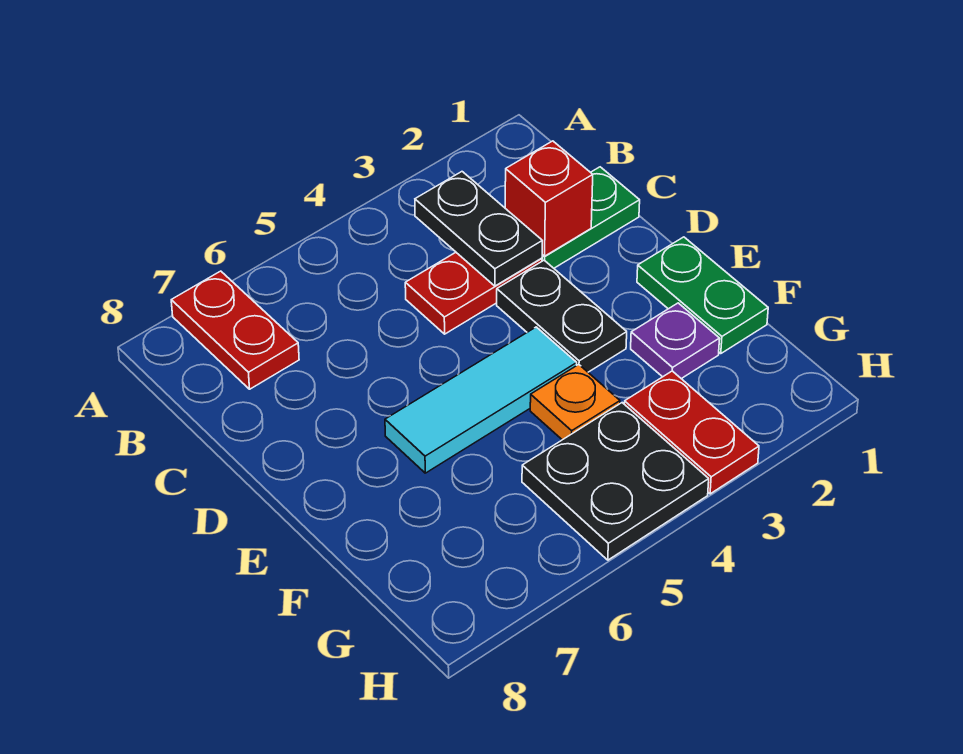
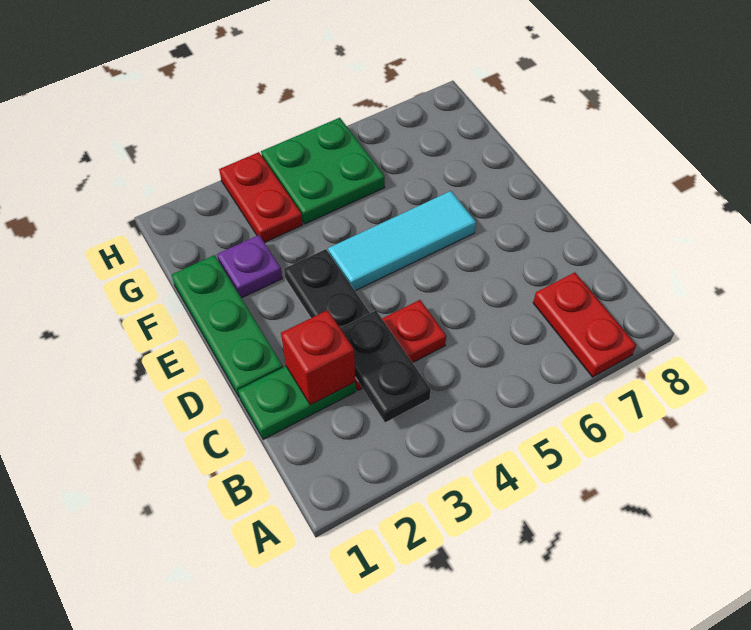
green plate E1:F1 level 1 -> green plate D1:F1 level 1
orange plate F4 level 1 -> none
black plate G4:H5 level 1 -> green plate G4:H5 level 1

